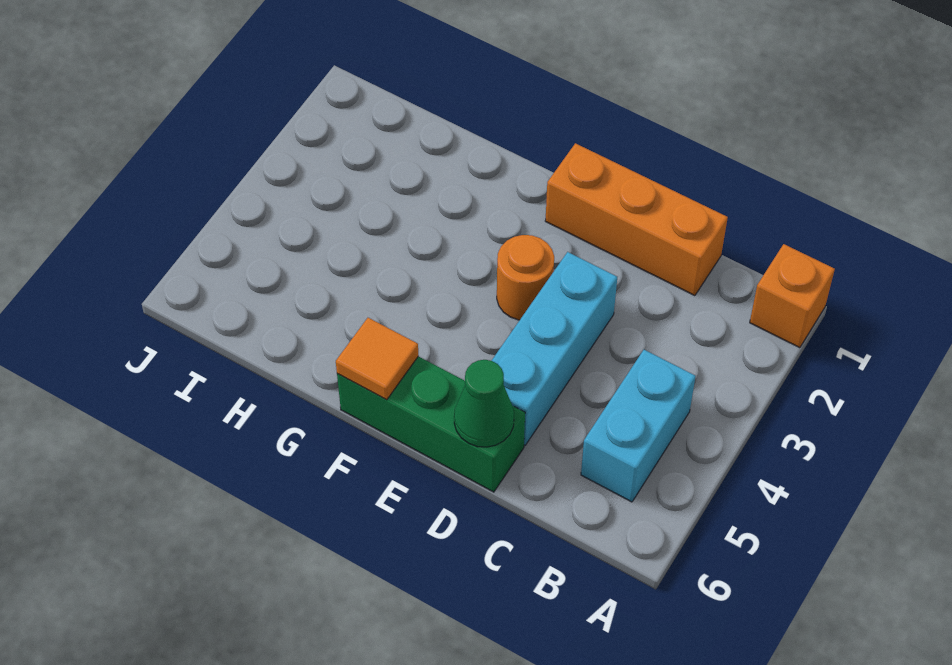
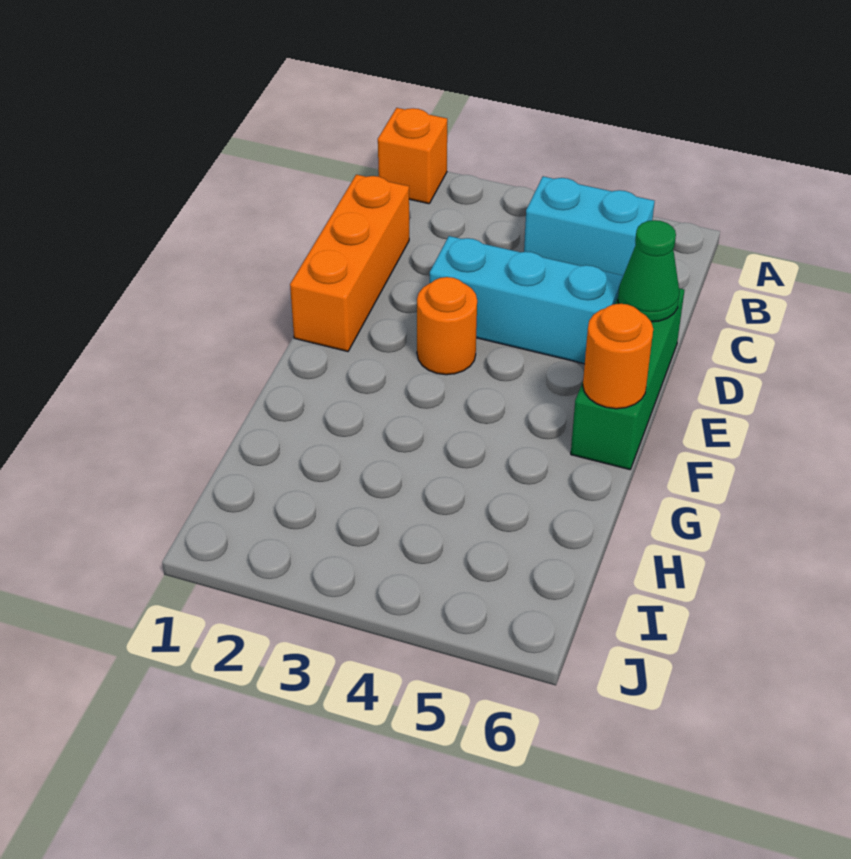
orange tile F6 level 2 -> orange round brick F6 level 2

